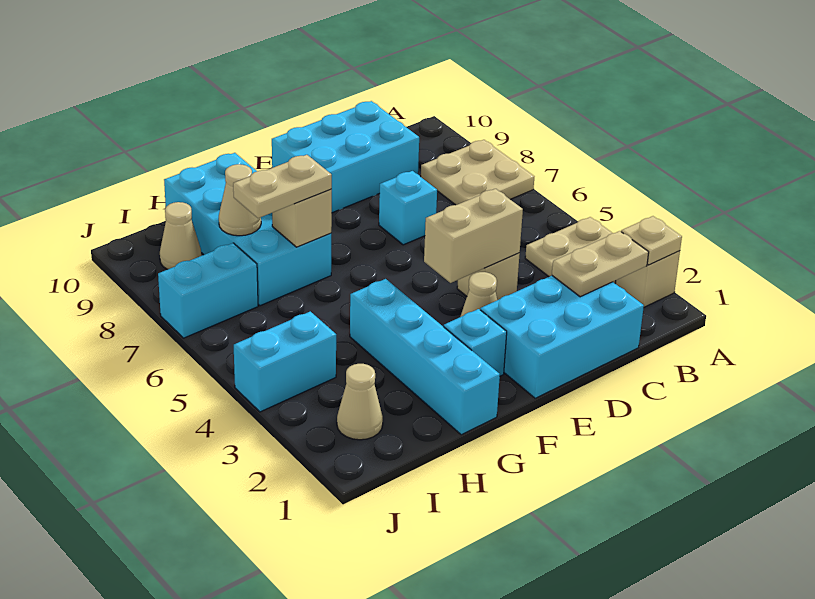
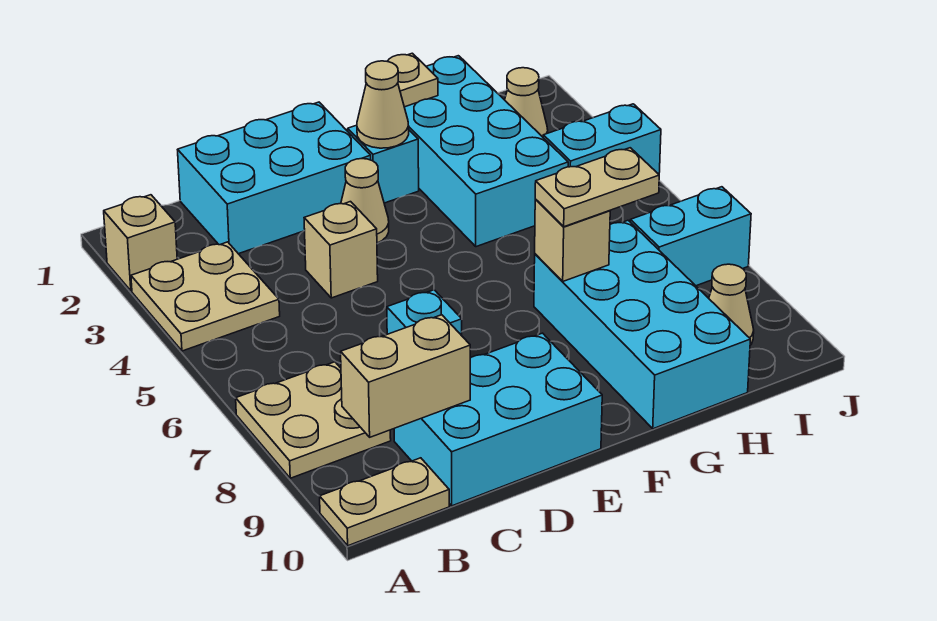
tan plate A2 level 2 -> tan plate G1 level 2
tan plate B2:C2 level 2 -> tan plate A10:B10 level 1
tan brick D4:E4 level 2 -> tan brick B9:C9 level 2
cyan brick G1:G4 level 1 -> cyan brick G1:H4 level 1
tan cone H8 level 2 -> tan cone F2 level 2

